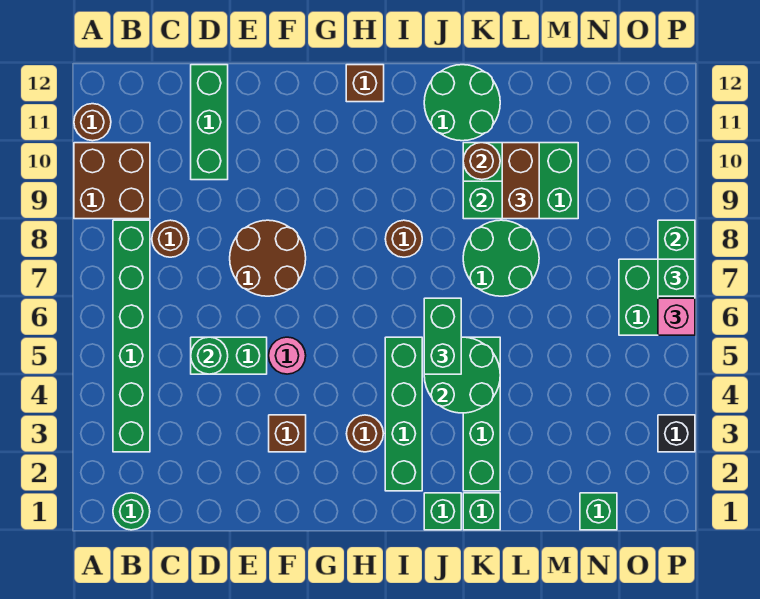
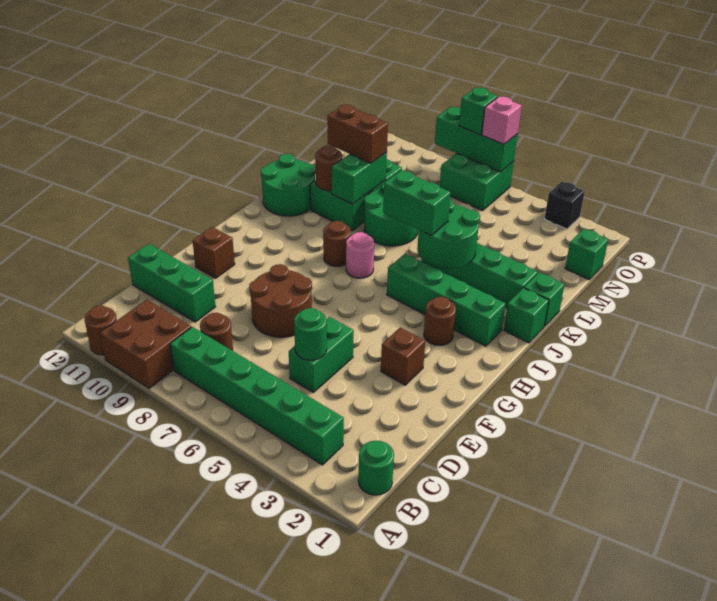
pink round brick F5 level 1 -> pink round brick I7 level 1
brown brick H12 level 1 -> brown brick F11 level 1

